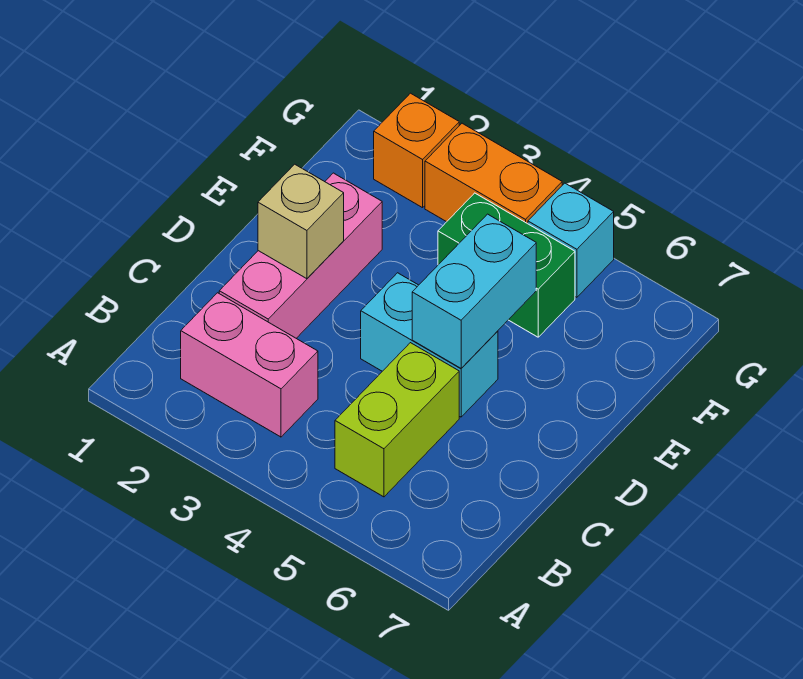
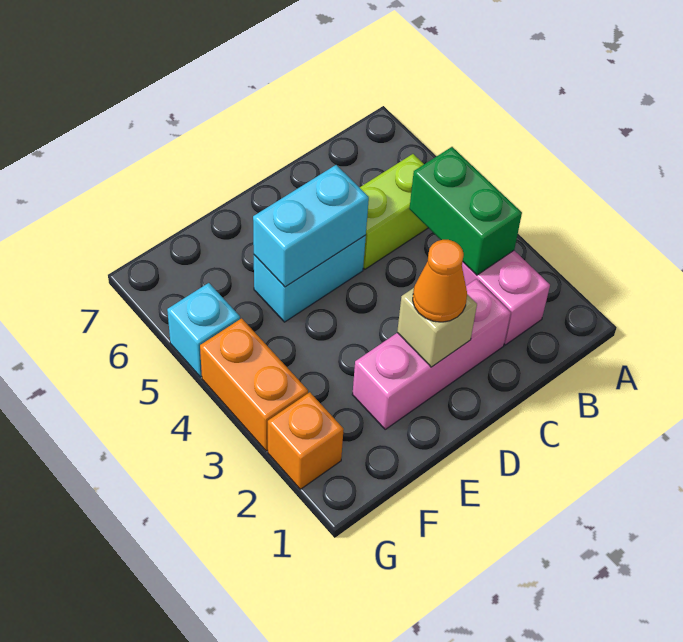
none -> orange cone D2 level 3
cyan brick D4:D5 level 1 -> cyan brick D5:E5 level 1
green brick F4:F5 level 1 -> green brick B3:B4 level 2

